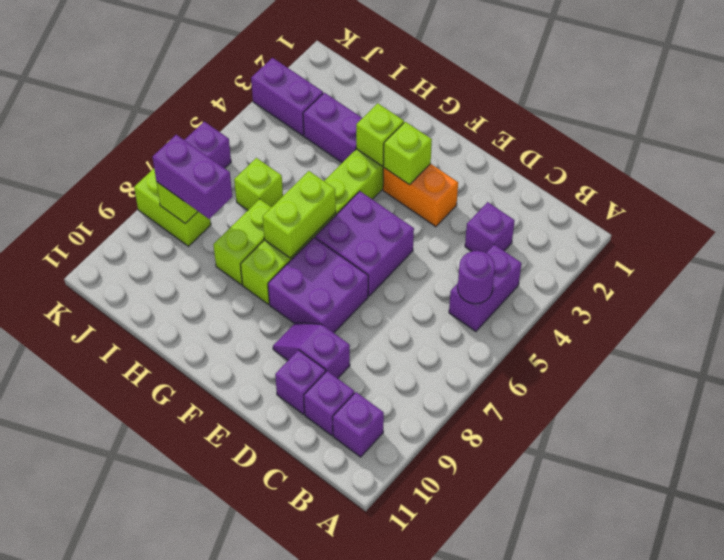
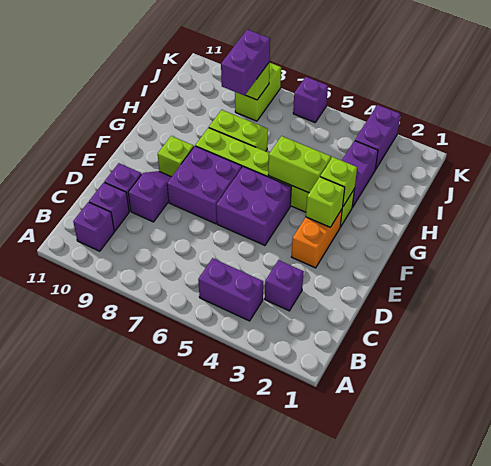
purple round brick B5 level 2 -> none
lime brick G6:G7 level 2 -> lime brick G4:G5 level 2
lime brick I6 level 1 -> lime brick F9 level 1

